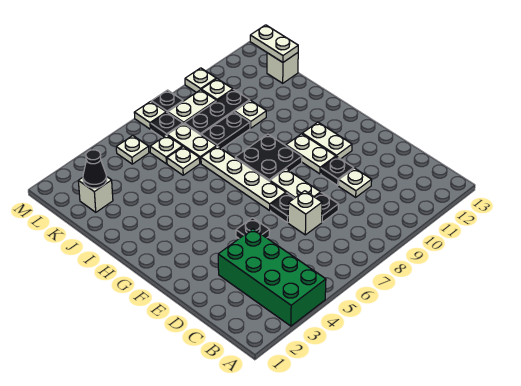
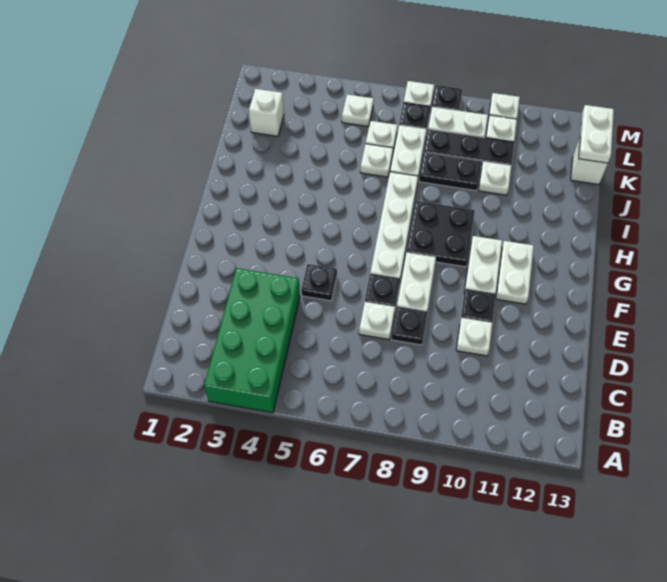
white brick D7 level 1 -> white plate D7 level 1
black cone K2 level 2 -> none

